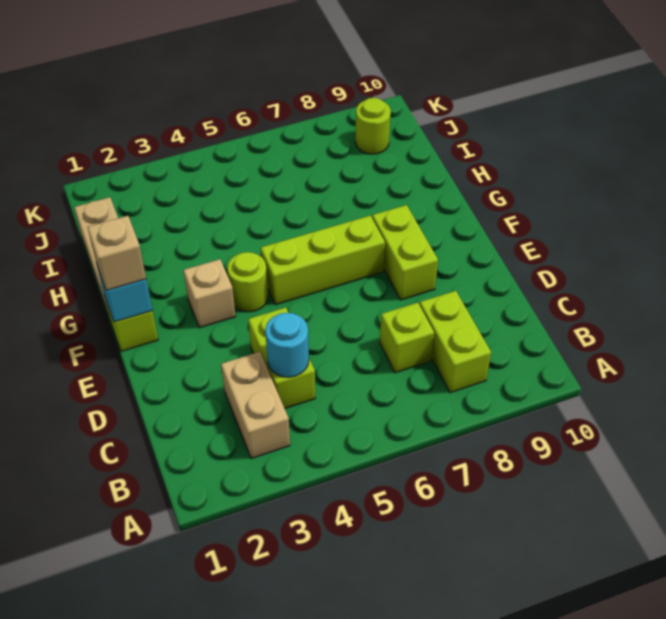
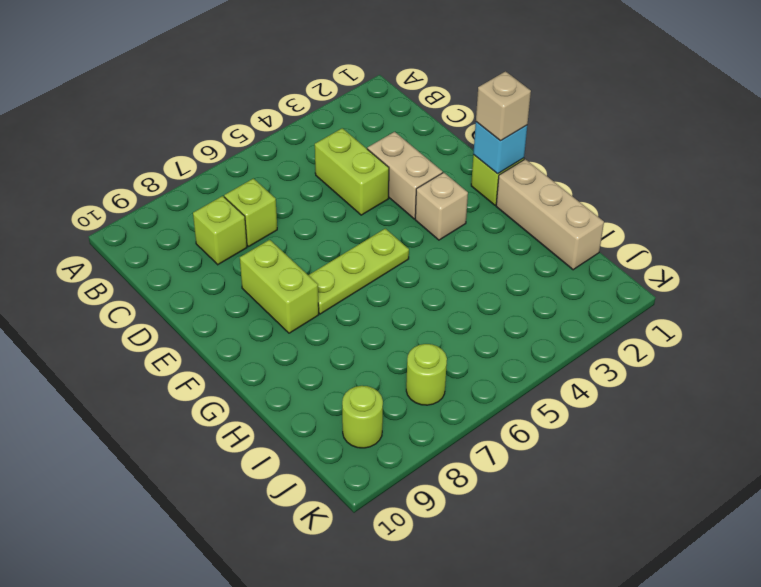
tan brick B3:C3 level 1 -> tan brick D3:E3 level 1
lime brick B8:C8 level 1 -> lime brick C8 level 1
cyan round brick C4 level 2 -> none
lime round brick F4 level 1 -> lime round brick J7 level 1
lime brick F5:F7 level 1 -> lime plate F5:F7 level 1

